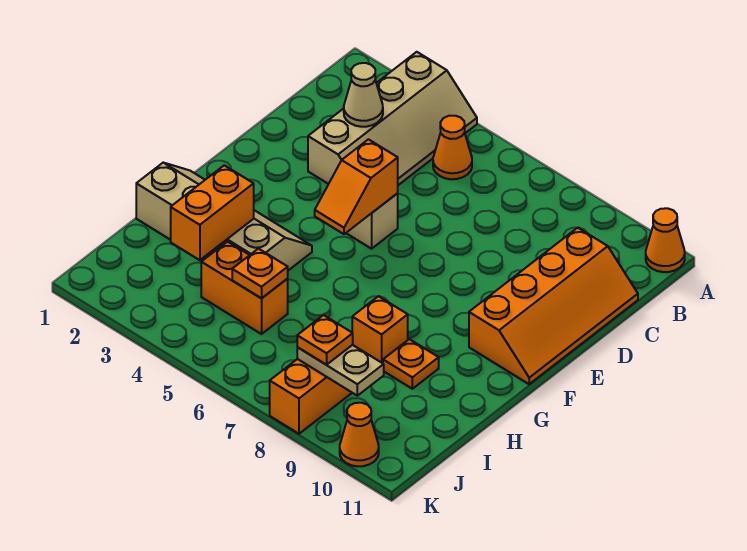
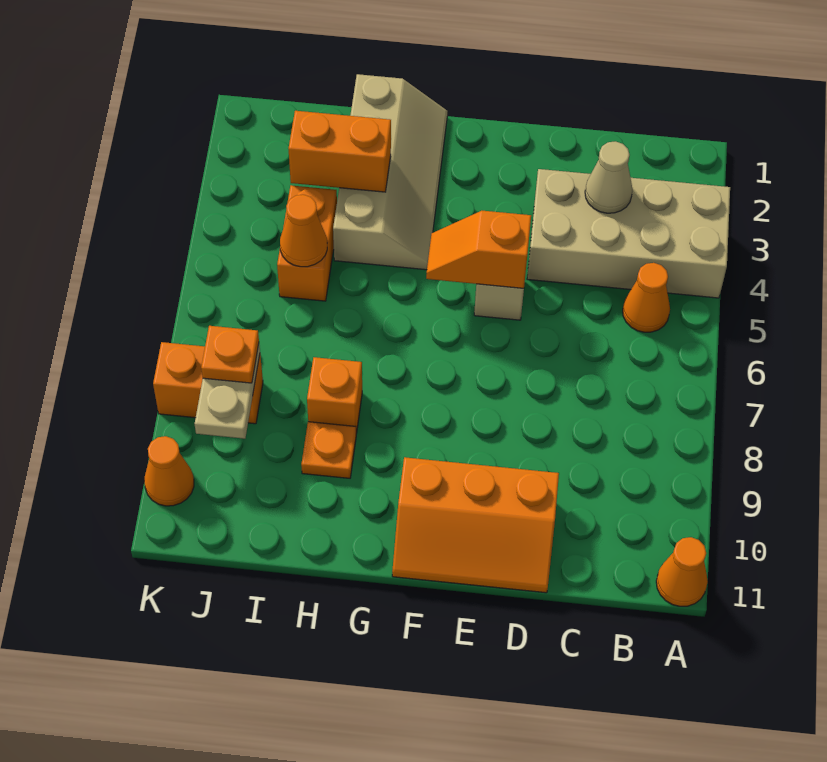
tan slope A3:D4 level 1 top 3 -> tan brick A3:D4 level 1
orange slope C10:F11 level 1 top 10 -> orange slope D10:F11 level 1 top 10
orange plate I5 level 2 -> orange cone I5 level 2

